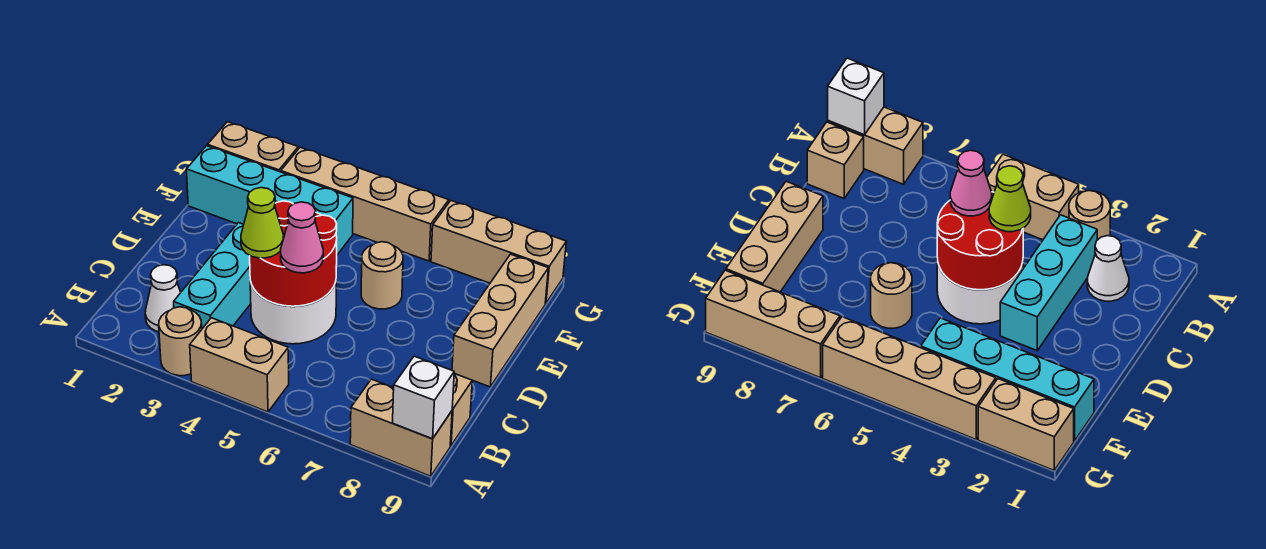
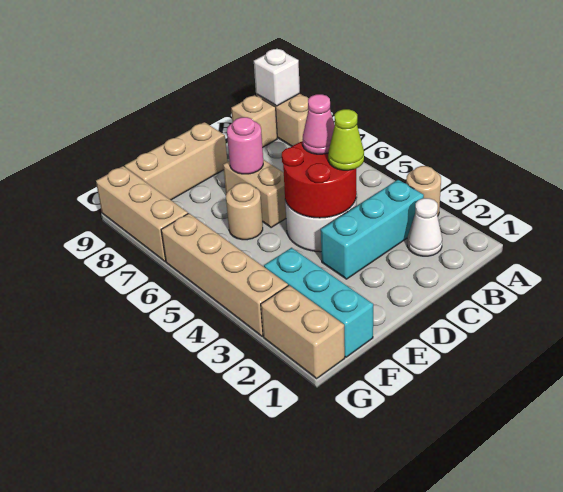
tan brick A4:A5 level 1 -> tan brick D6:D7 level 1
none -> pink round brick D7 level 2
cyan brick F1:F4 level 1 -> cyan brick F1:F3 level 1

